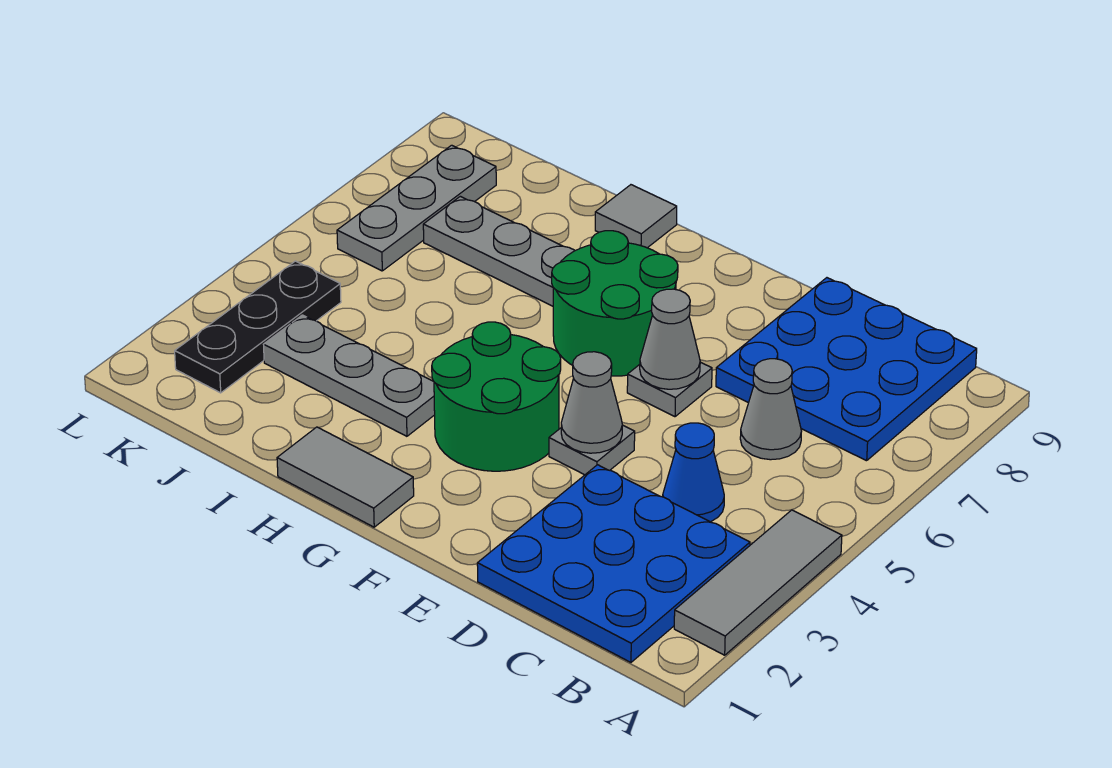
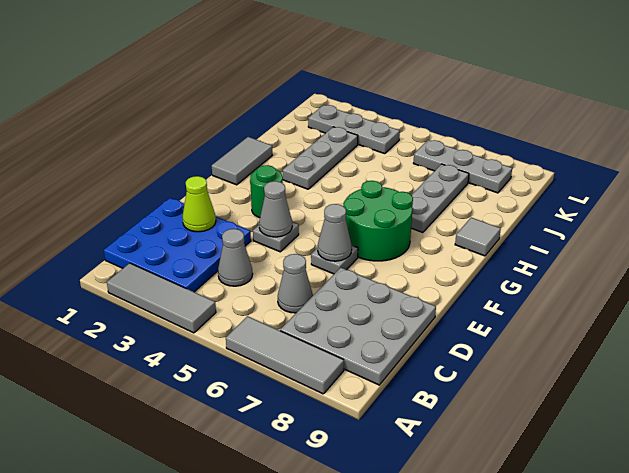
none -> grey tile A6:A8 level 1
blue plate B7:D9 level 1 -> grey plate B7:D9 level 1
blue cone C4 level 1 -> grey cone C4 level 1
none -> lime cone D2 level 2
green round brick F3:G4 level 1 -> green round brick F3 level 1
black plate K2:K4 level 1 -> grey plate K2:K4 level 1

